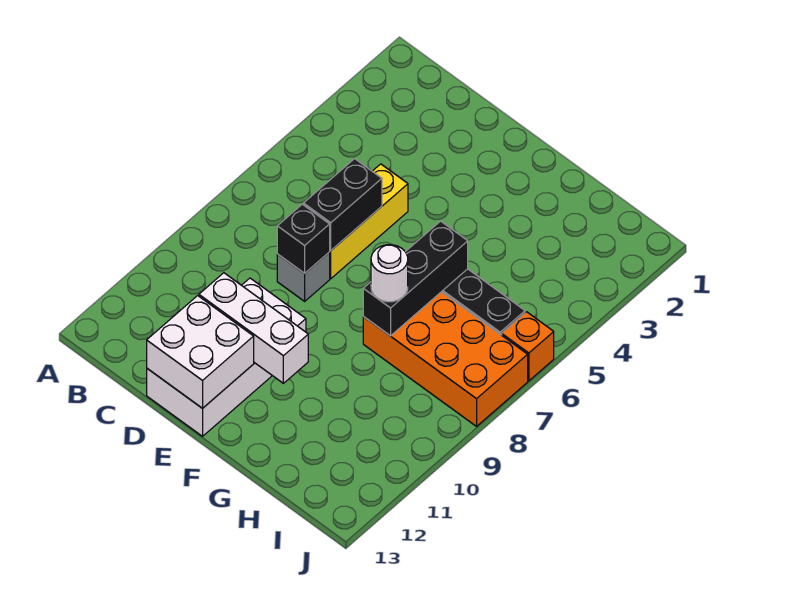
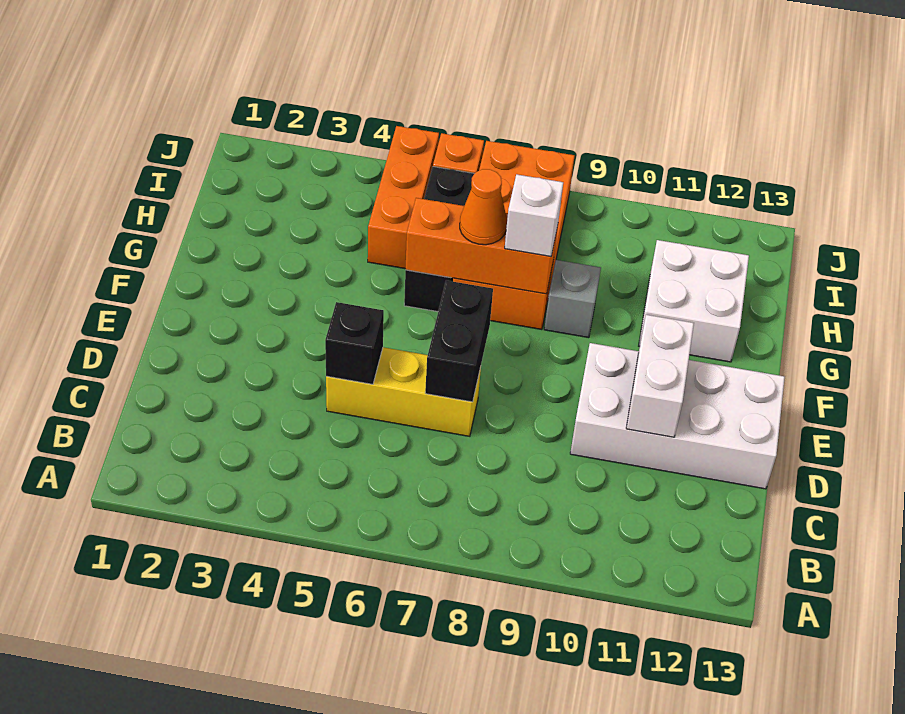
black brick D6:D7 level 2 -> black brick D7:E7 level 2
grey brick D8 level 1 -> grey brick G9 level 1
black brick D8 level 2 -> black brick D5 level 2
white brick D11:F11 level 2 -> white brick D11:E11 level 2
white brick D12:E13 level 2 -> white brick G11:H12 level 1
black brick G6:G8 level 2 -> orange brick G6:G8 level 2
none -> orange cone G7 level 3
white round brick G8 level 3 -> white brick G8 level 3
none -> orange brick H5:J5 level 1

